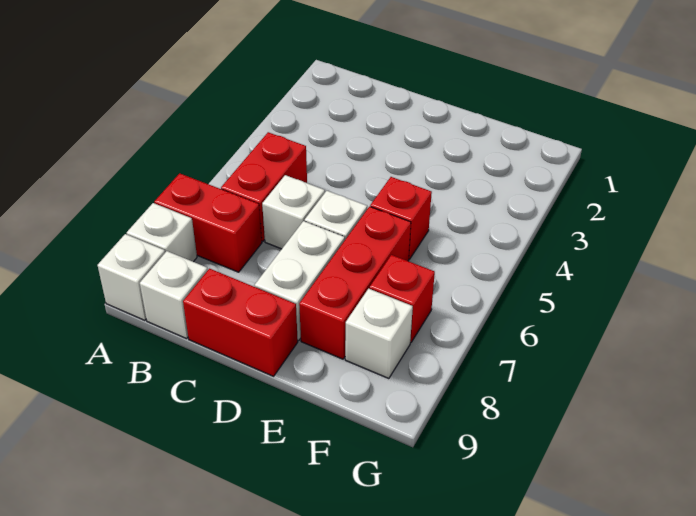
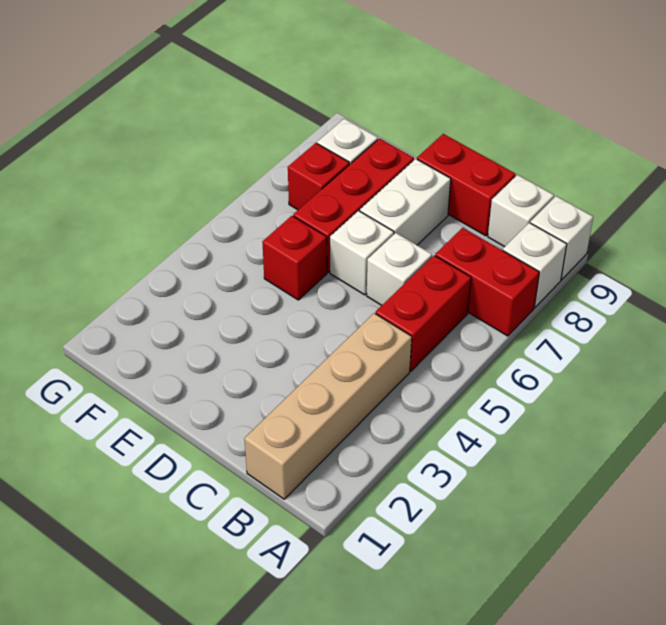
none -> tan brick B1:B4 level 1

